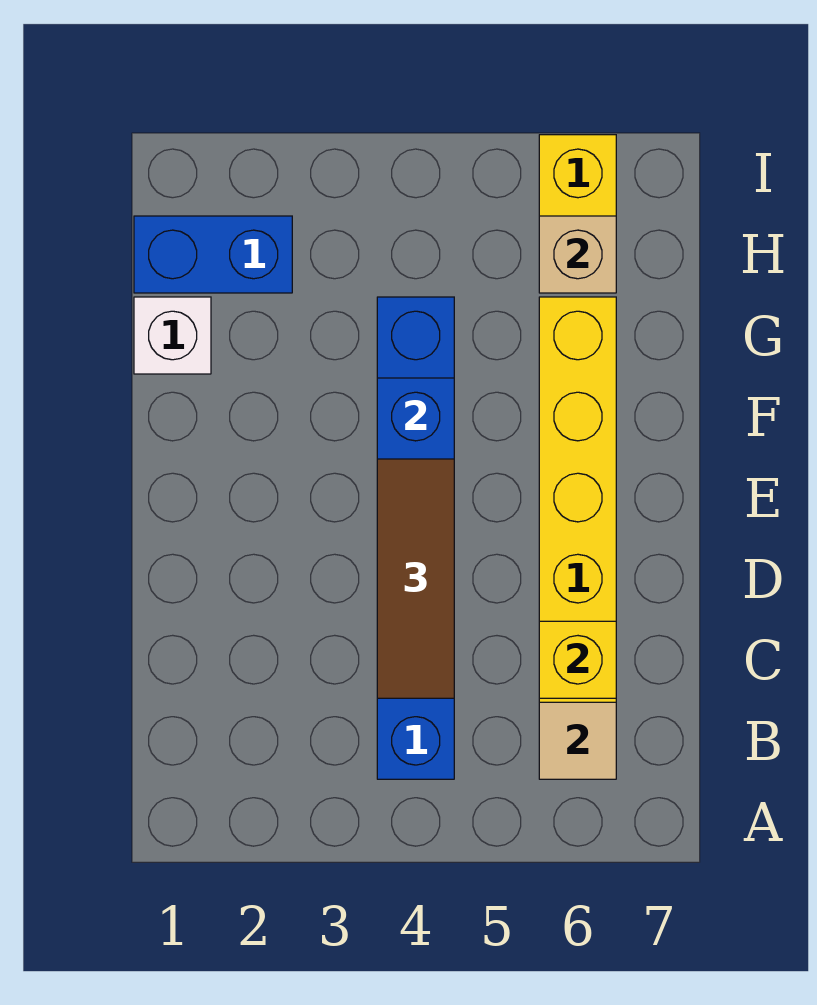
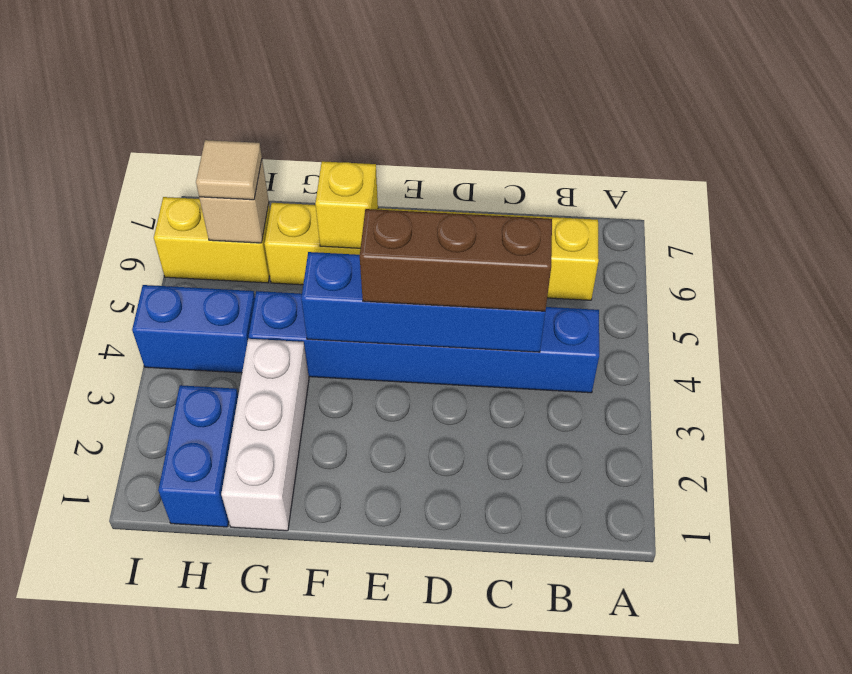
tan tile B6 level 2 -> tan tile H6 level 3
brown tile C4:E4 level 3 -> brown brick C4:E4 level 3
yellow brick C6 level 2 -> yellow brick F6 level 2
white brick G1 level 1 -> white brick G1:G3 level 1
none -> blue brick H4:I4 level 1

